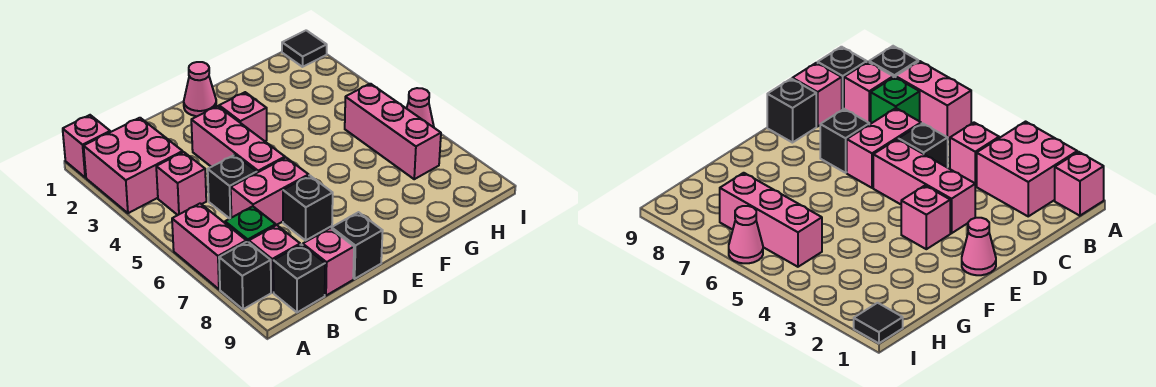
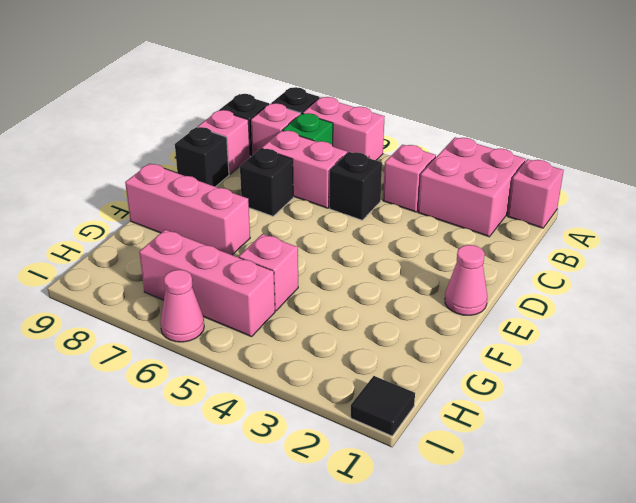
pink brick C6:D6 level 1 -> pink brick C6:C7 level 1
pink brick D3:D5 level 1 -> pink brick F7:F9 level 1
pink brick E3 level 1 -> pink brick G5 level 1

